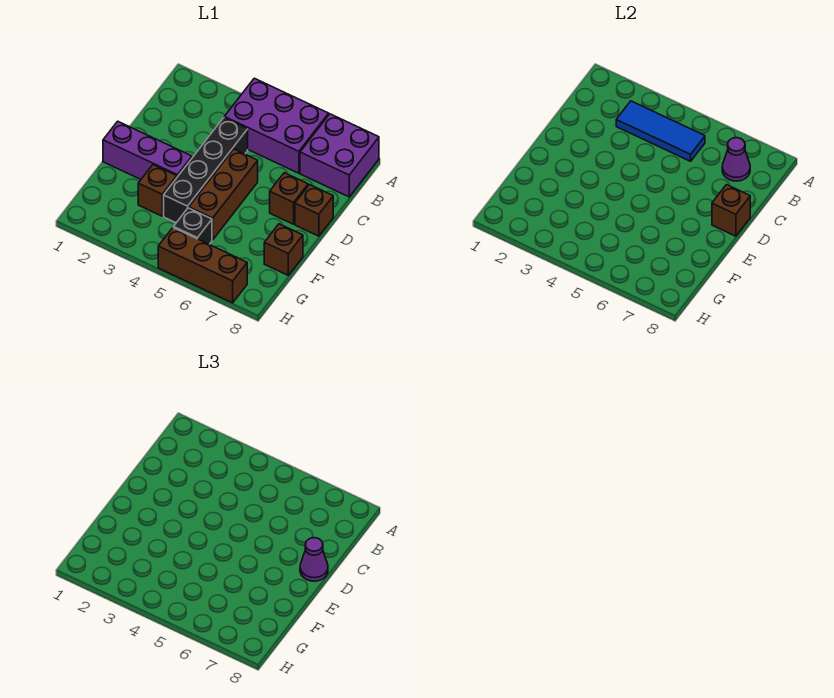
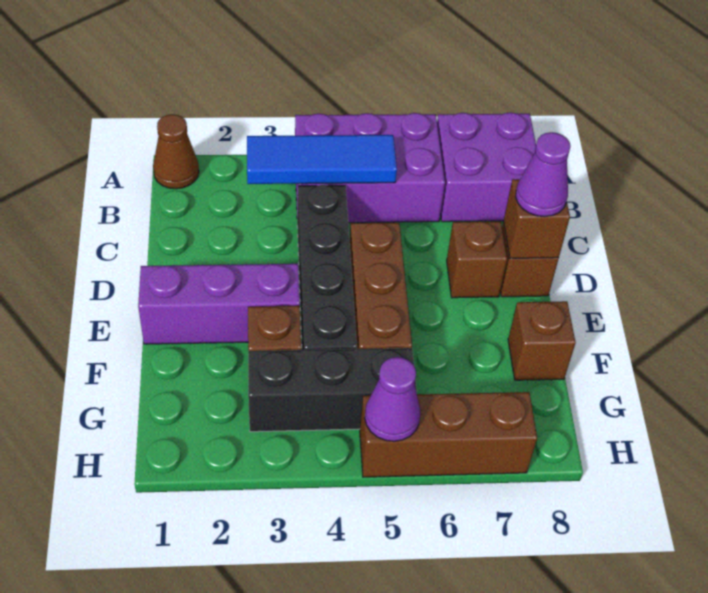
none -> brown cone A1 level 1
purple cone B7 level 2 -> purple cone H5 level 2
black brick G5 level 1 -> black brick G3:G5 level 1

